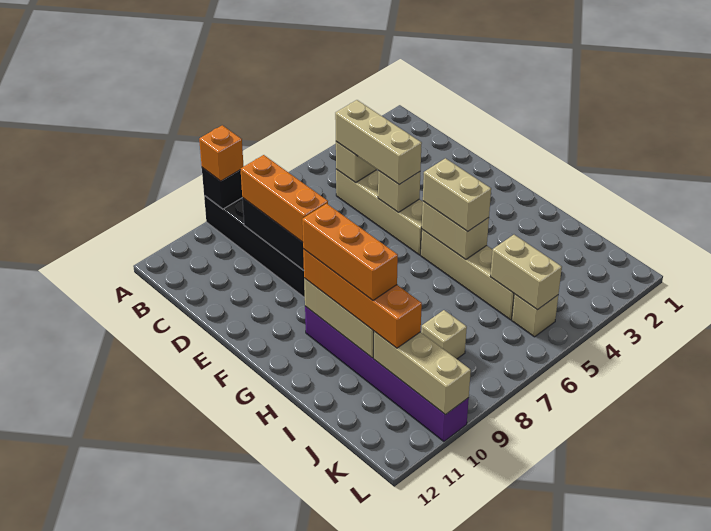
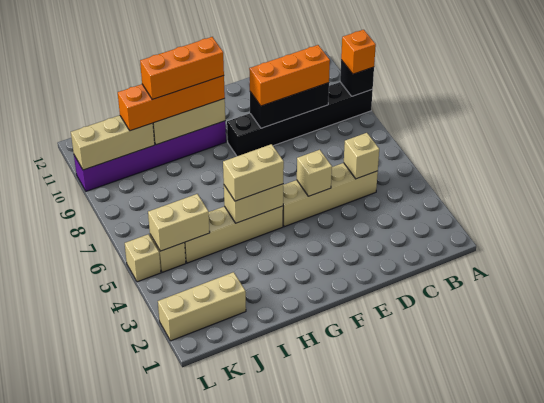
tan brick C5:E5 level 3 -> tan brick J2:L2 level 1
tan brick J8 level 1 -> tan brick L5 level 1

